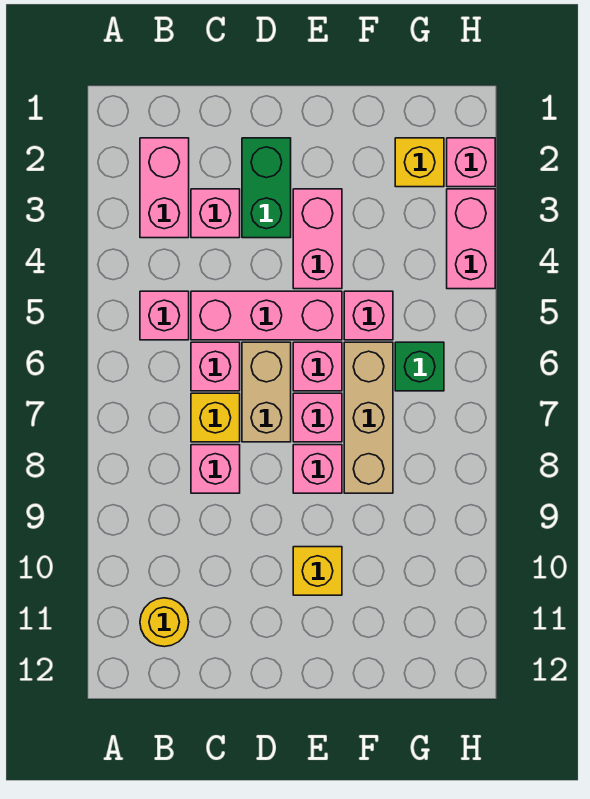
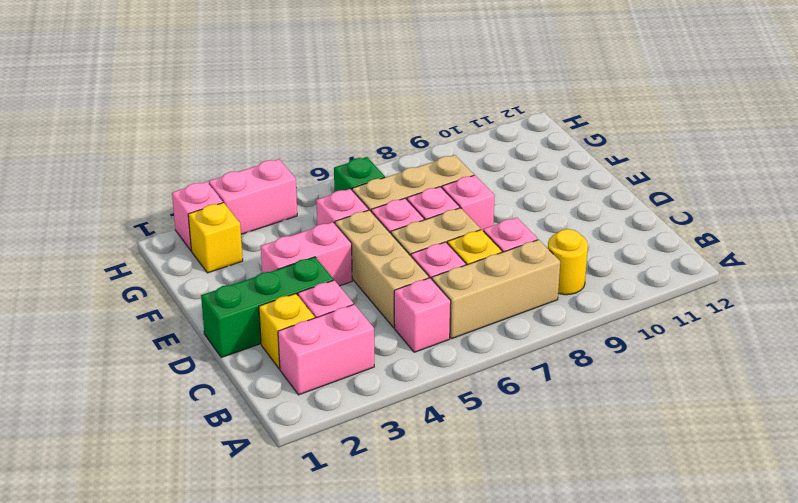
none -> tan brick B6:B8 level 1
yellow round brick B11 level 1 -> yellow round brick B9 level 1
pink brick C5:E5 level 1 -> tan brick C5:E5 level 1
green brick D2:D3 level 1 -> green brick D1:D3 level 1
yellow brick E10 level 1 -> yellow brick C2 level 1

